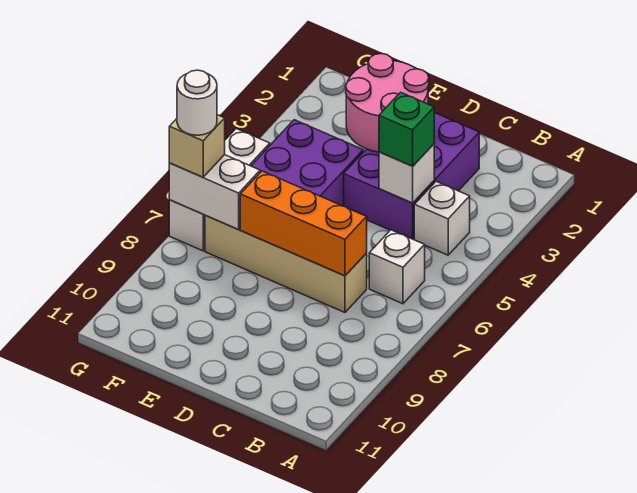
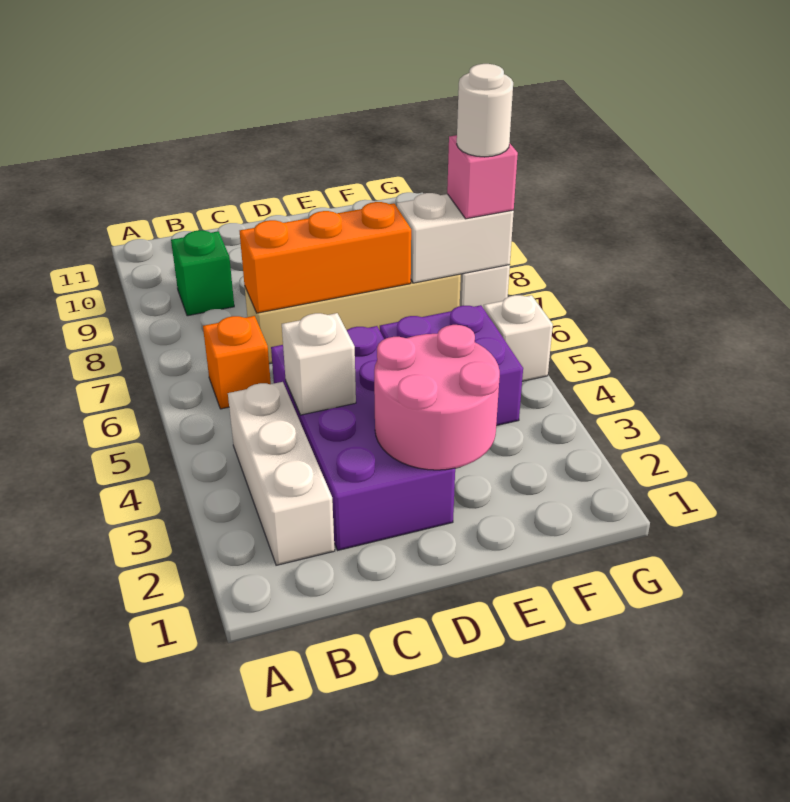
white brick B4 level 1 -> white brick B2:B4 level 1
white brick B6 level 1 -> orange brick B6 level 1
purple brick C2:D4 level 1 -> purple brick C2:D5 level 1
green brick C4 level 3 -> green brick B9 level 1
tan brick G7 level 3 -> pink brick G7 level 3

